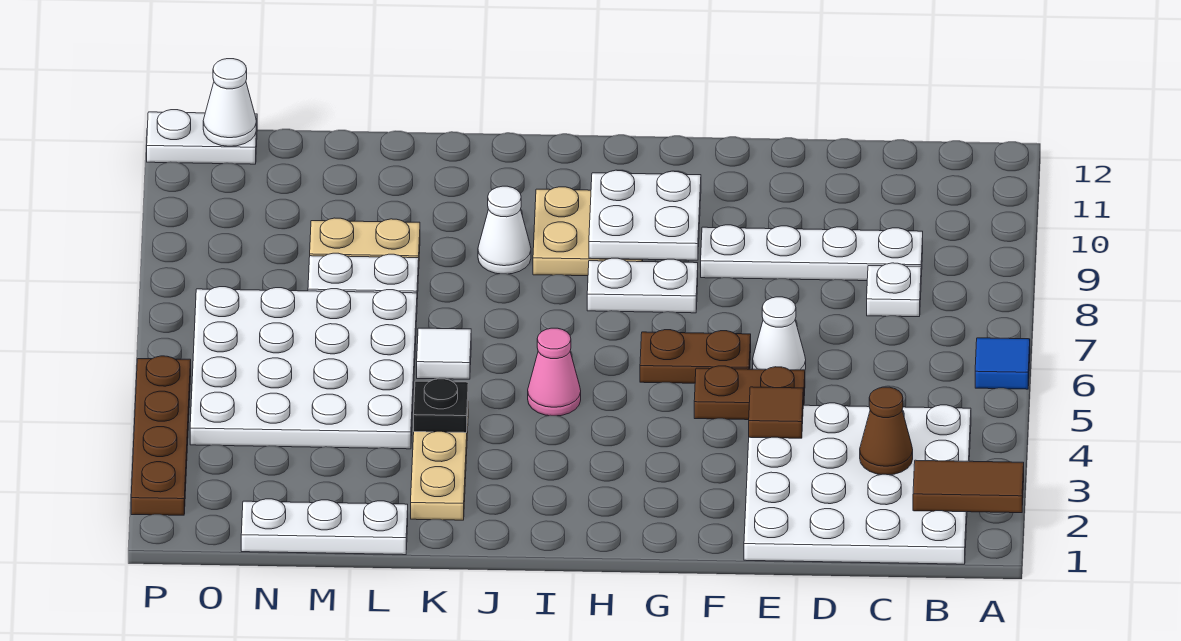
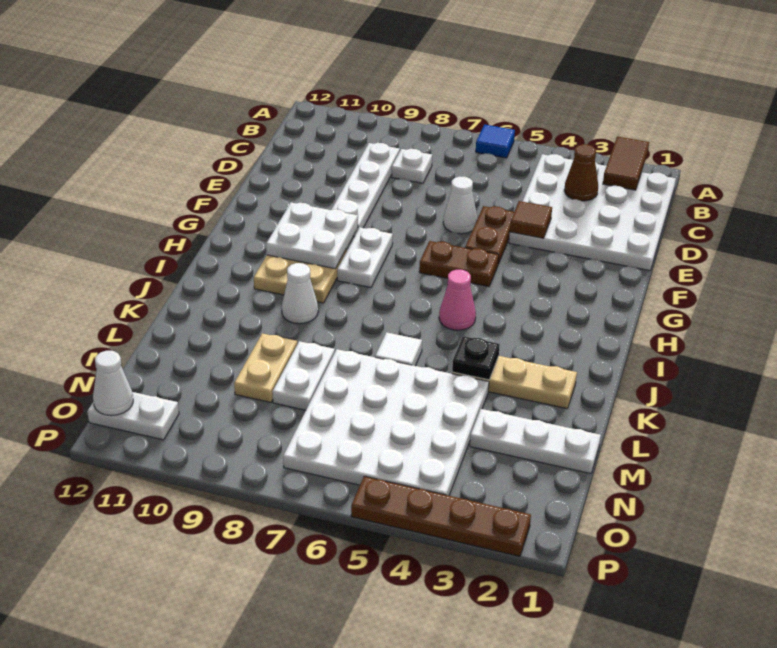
brown plate F6:G6 level 1 -> brown plate G5:G6 level 1
white plate L1:N1 level 1 -> white plate M1:M3 level 1
white plate O12:P12 level 1 -> white plate O11:O12 level 1

